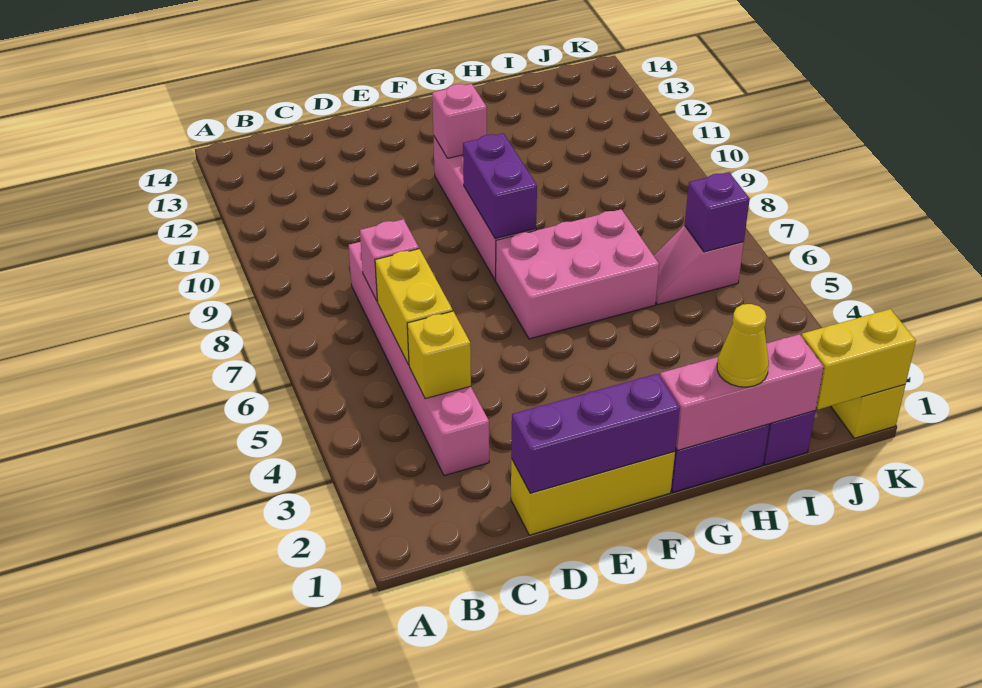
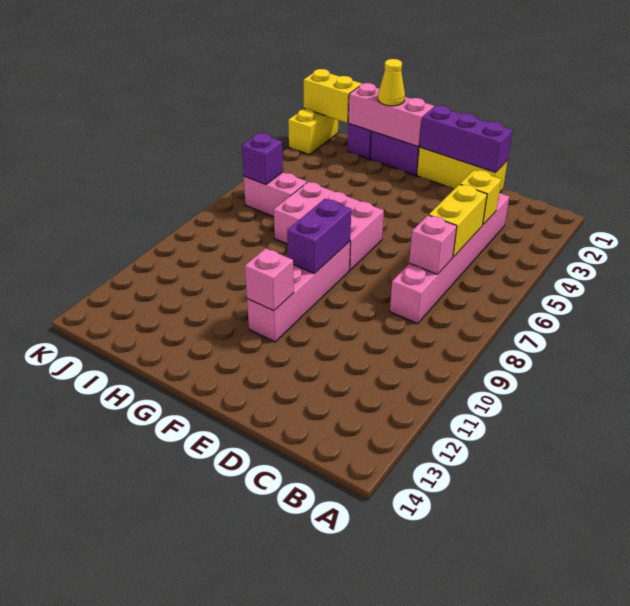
pink slope I6:J6 level 1 top J -> pink brick I6:J6 level 1

